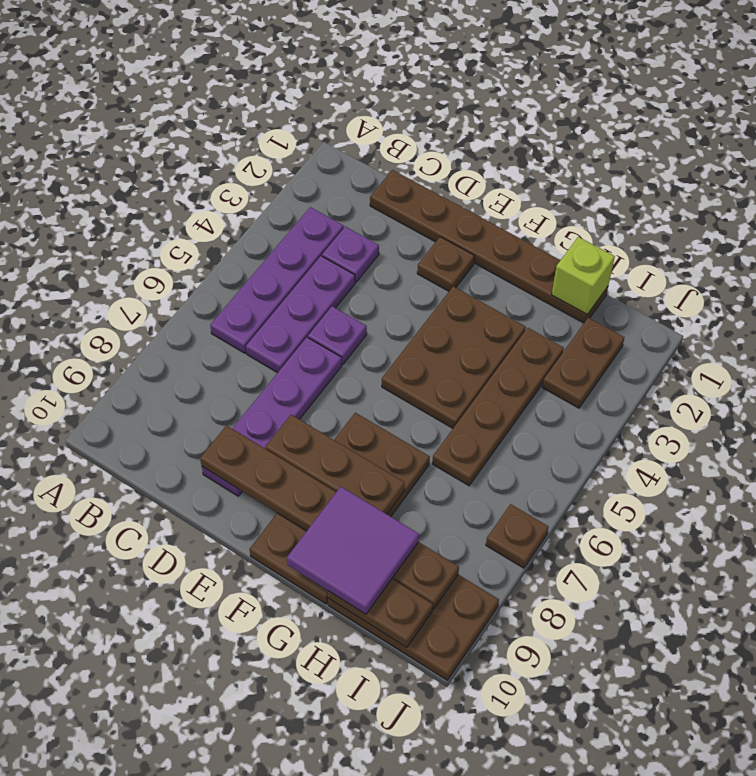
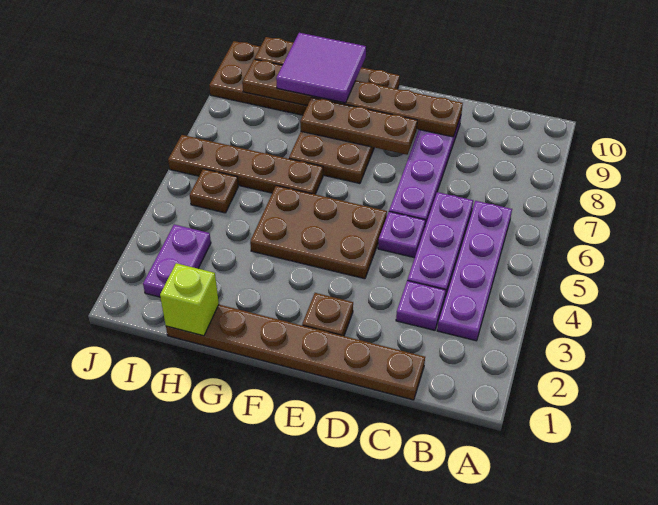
brown plate F3:G5 level 1 -> brown plate E4:G5 level 1
brown plate H3:H6 level 1 -> brown plate G6:J6 level 1
brown plate I2:I3 level 1 -> purple plate I2:I3 level 1
brown plate J7 level 1 -> brown plate I5 level 1

